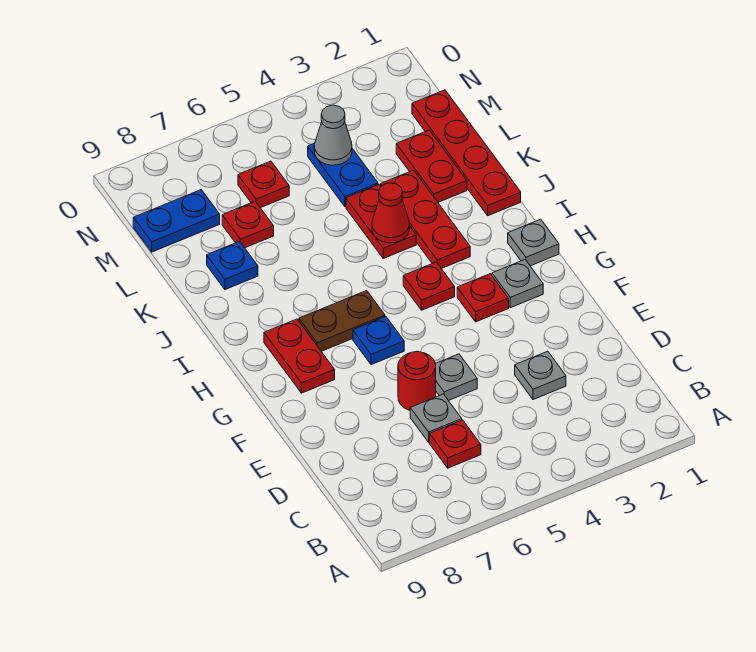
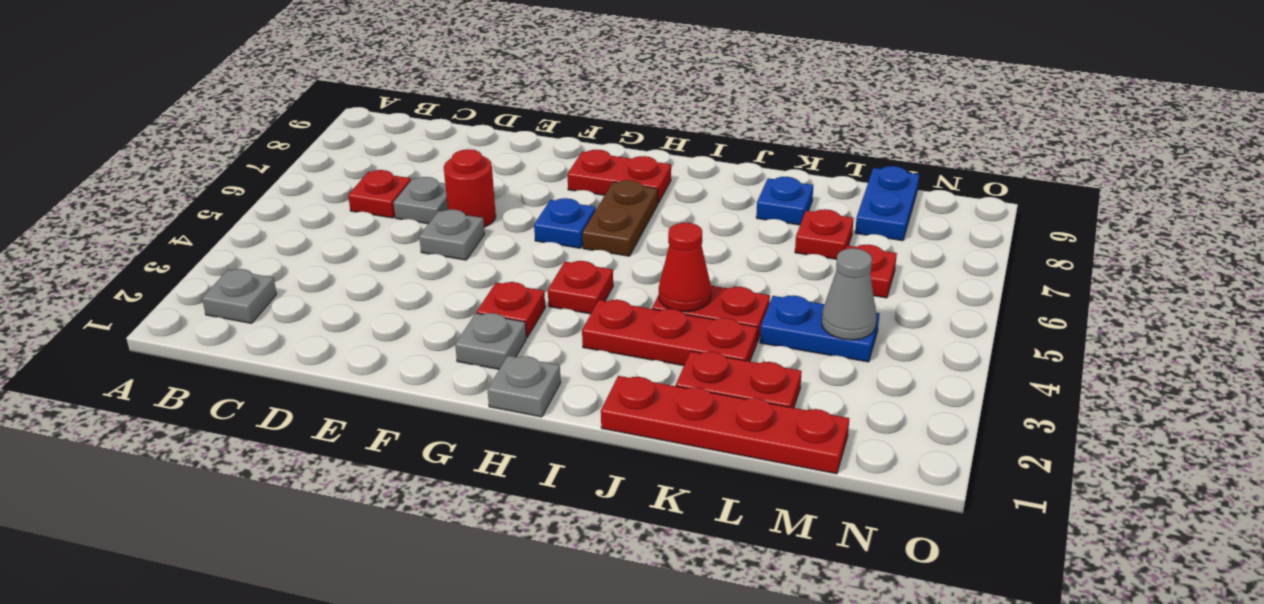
grey plate D3 level 1 -> grey plate B2 level 1

